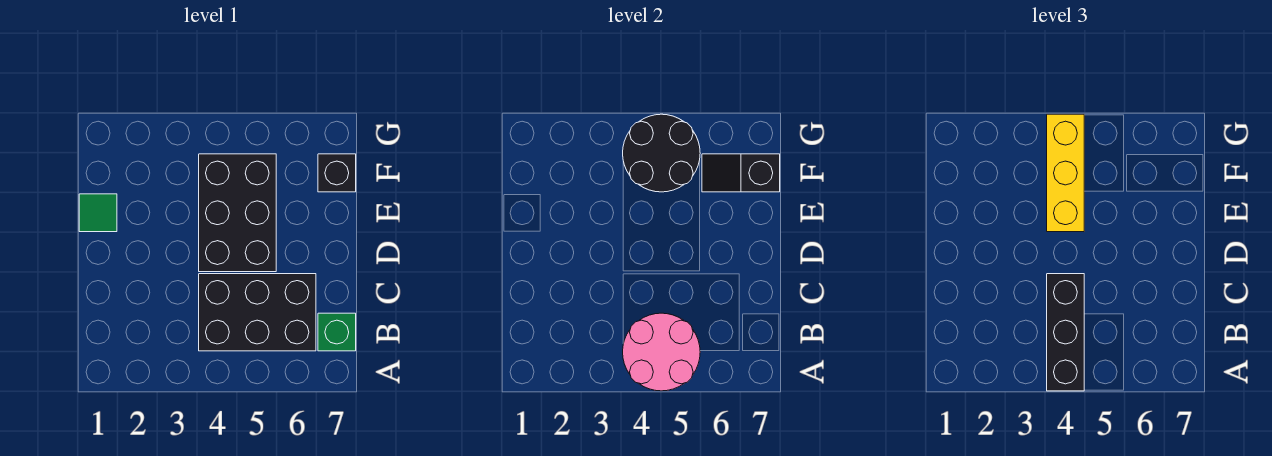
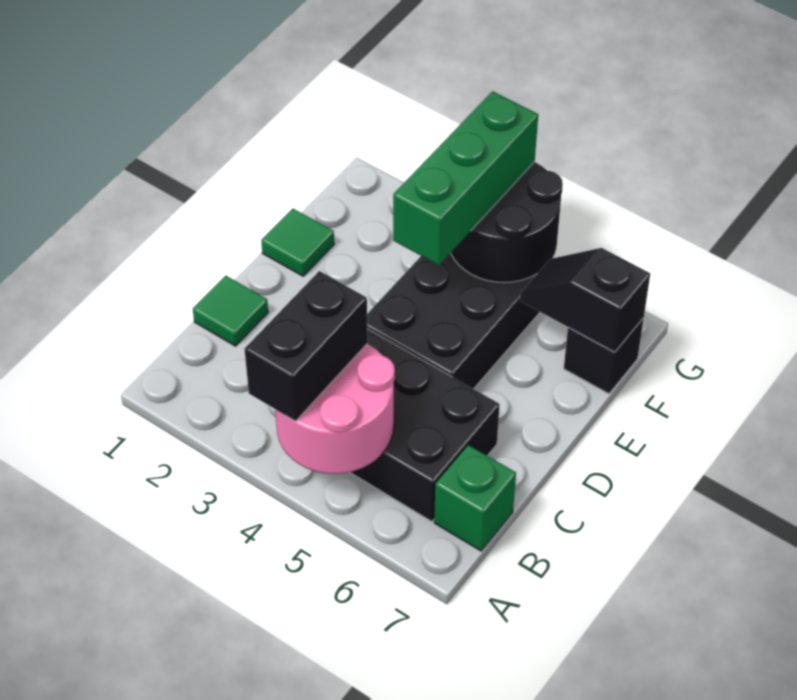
black brick A4:C4 level 3 -> black brick A4:B4 level 3
none -> green tile C1 level 1
yellow brick E4:G4 level 3 -> green brick E4:G4 level 3

